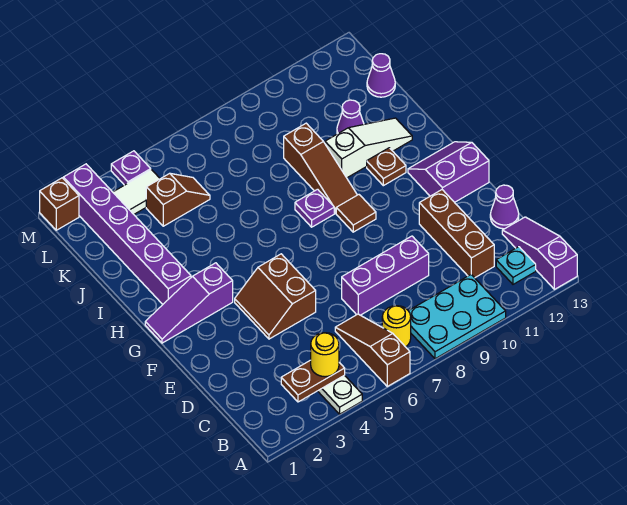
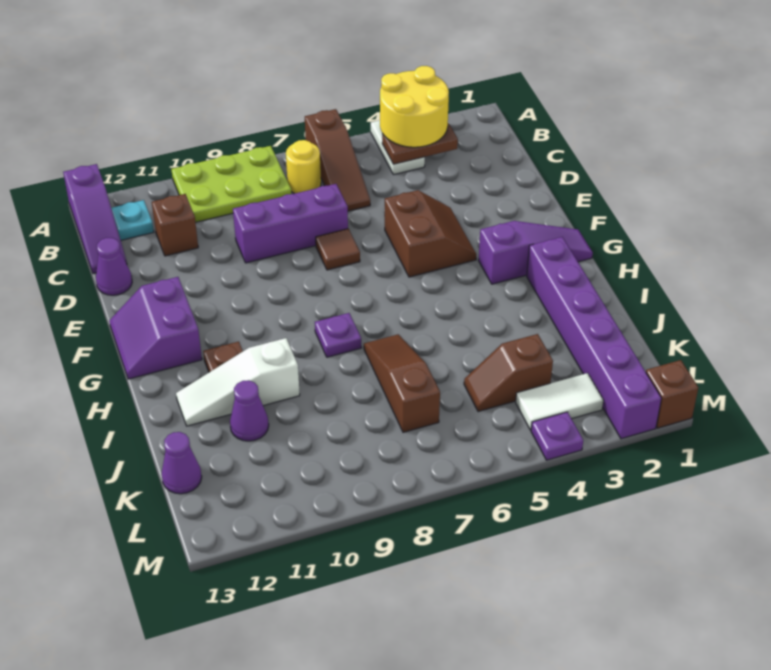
cyan plate A8:B10 level 1 -> lime plate A8:B10 level 1
yellow round brick B4 level 3 -> yellow round brick A3:B4 level 3
brown brick C11:E11 level 1 -> brown brick C11 level 1
purple slope F12:G13 level 1 top F -> purple slope F12:G13 level 1 top 12
brown tile G9 level 1 -> brown tile E7 level 1
brown slope H9:J9 level 1 top J -> brown slope I7:K7 level 1 top K

